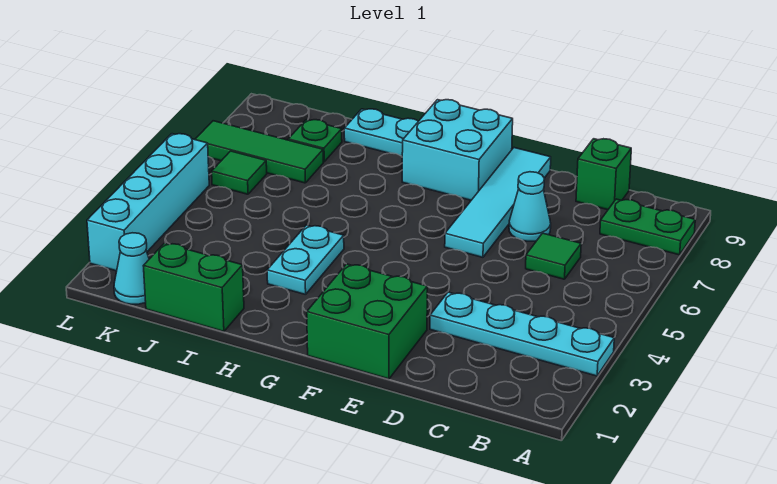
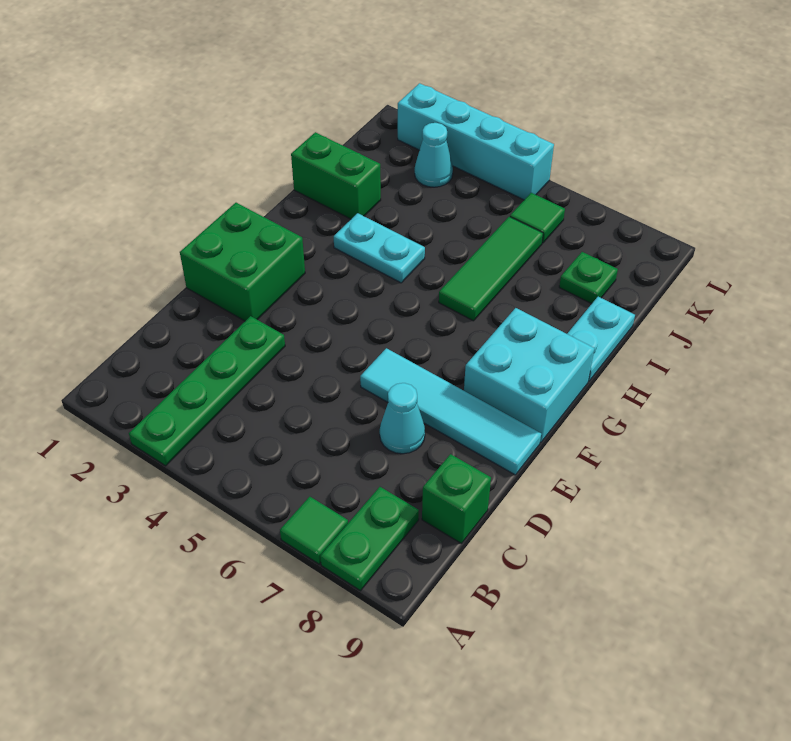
cyan plate A3:D3 level 1 -> green plate A3:D3 level 1
green tile C6 level 1 -> green tile A7 level 1
green brick I1:J1 level 1 -> green brick I1:I2 level 1
green tile J7:L7 level 1 -> green tile H6:J6 level 1
cyan cone K1 level 1 -> cyan cone K3 level 1

